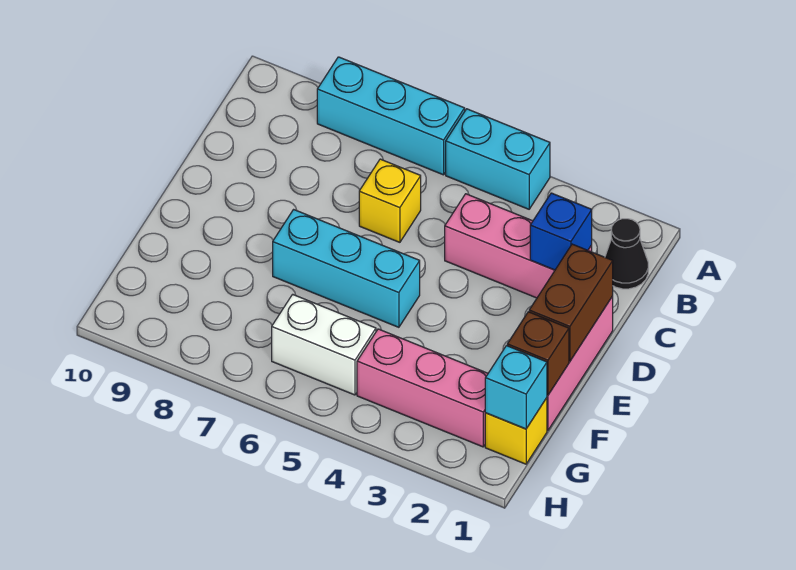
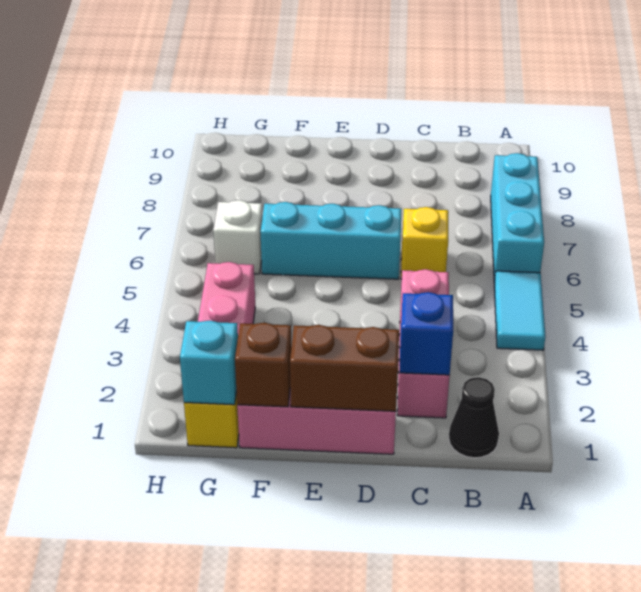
cyan brick A4:A5 level 1 -> cyan tile A4:A5 level 1
cyan brick E5:E7 level 1 -> cyan brick D6:F6 level 1
white brick G5:G6 level 1 -> white brick G6 level 1

